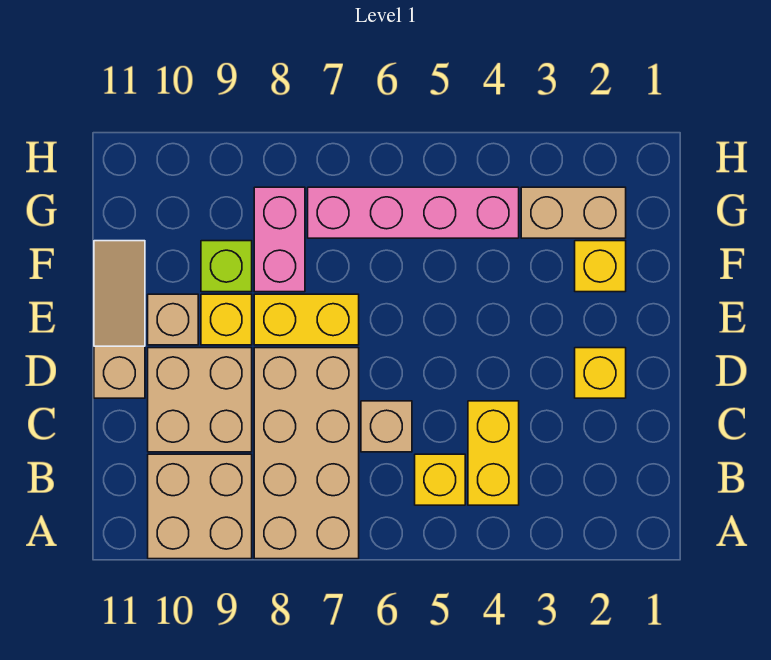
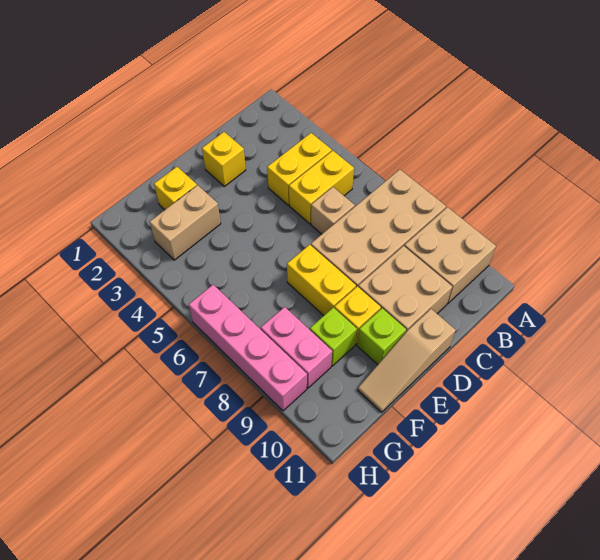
yellow brick B5 level 1 -> yellow brick B5:C5 level 1
tan brick E10 level 1 -> lime brick E10 level 1
pink brick F8:G8 level 1 -> pink brick G8:G9 level 1
tan brick G2:G3 level 1 -> tan brick F3:G3 level 1
pink brick G4:G7 level 1 -> pink brick H6:H9 level 1

